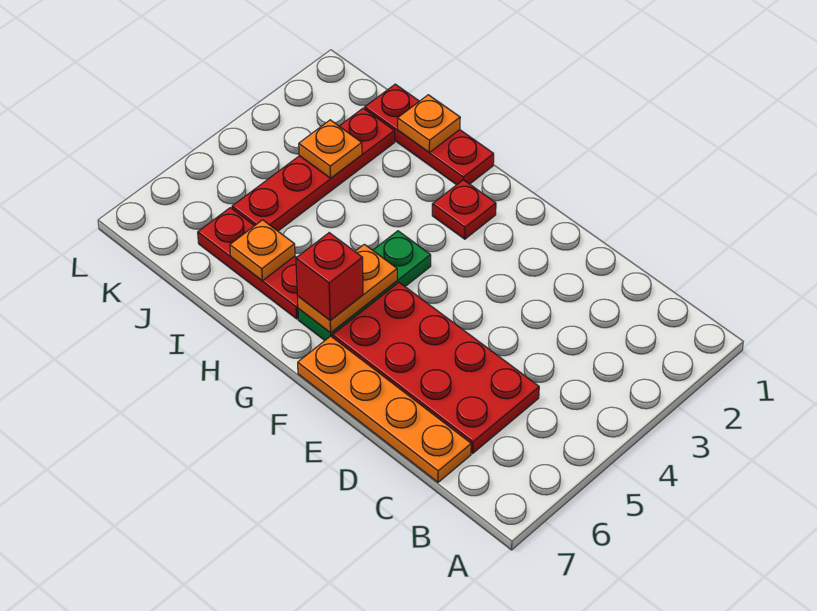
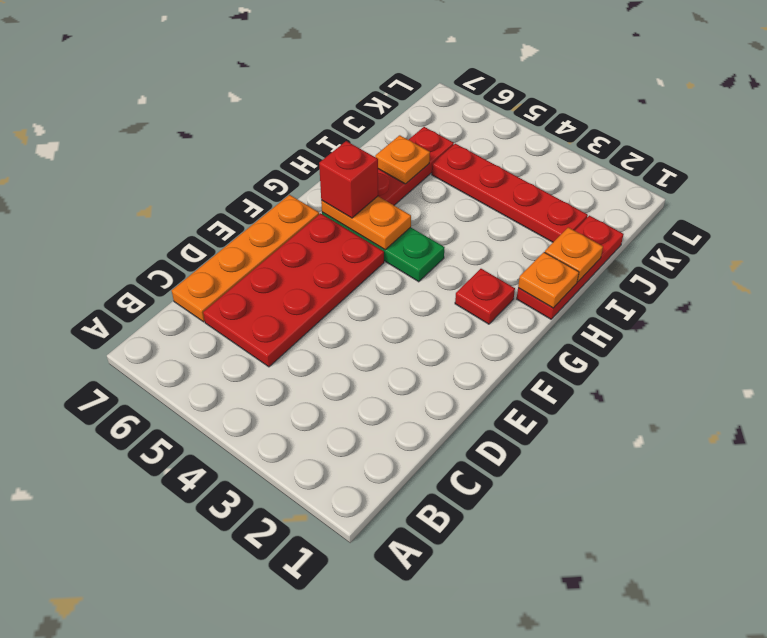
orange plate J3 level 2 -> orange plate H1 level 2

